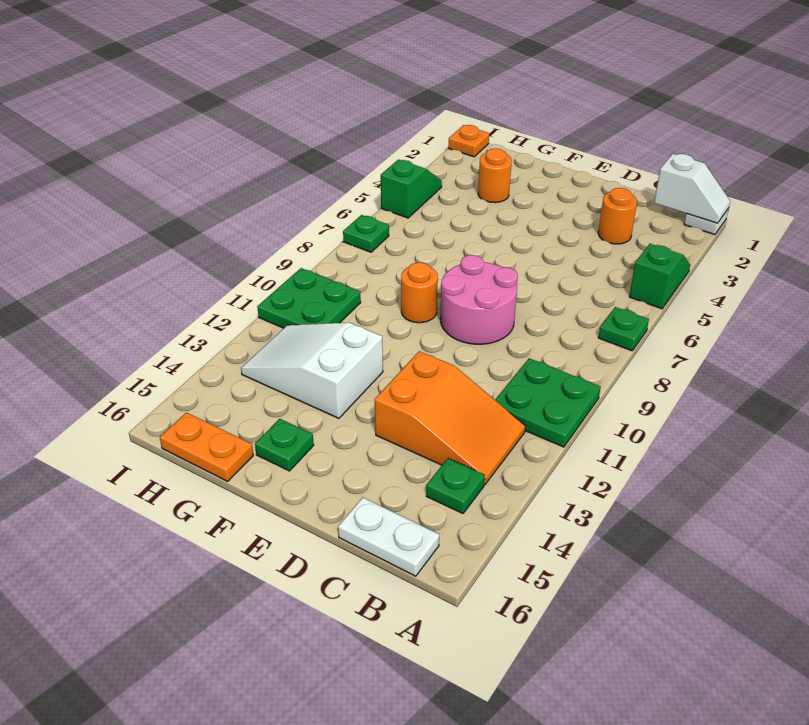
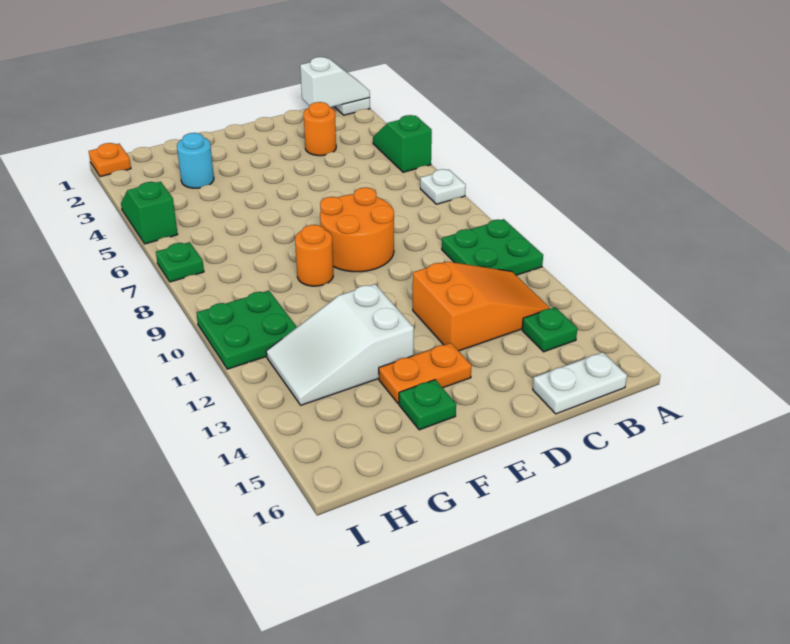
green plate A7 level 1 -> white plate A7 level 1
pink round brick D8:E9 level 1 -> orange round brick D8:E9 level 1
orange round brick G3 level 1 -> cyan round brick G3 level 1
orange plate G16:H16 level 1 -> orange plate E14:F14 level 1

